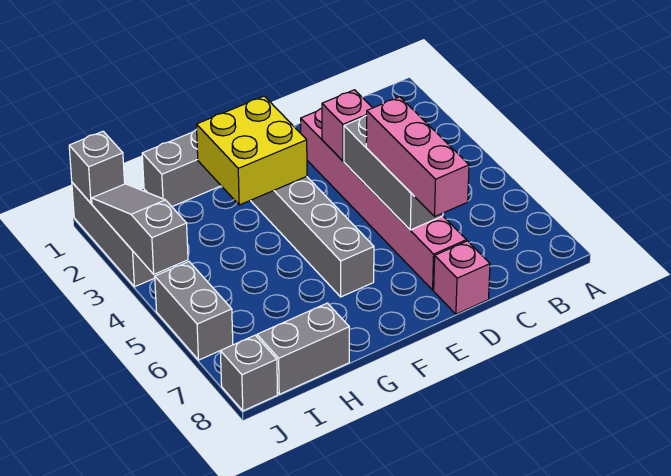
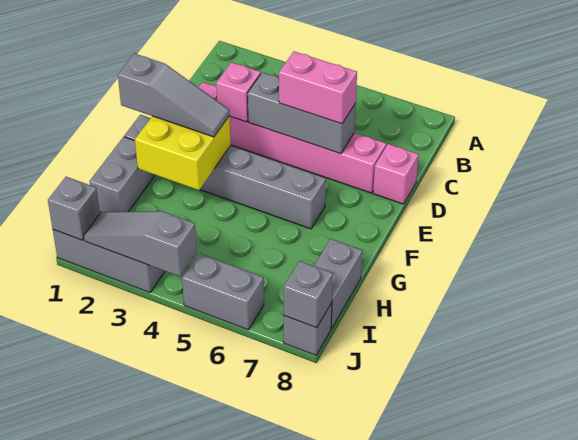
pink brick D5:D7 level 3 -> pink brick D5:D6 level 3
none -> grey slope F1:F3 level 3 top 1
none -> grey brick J8 level 2

